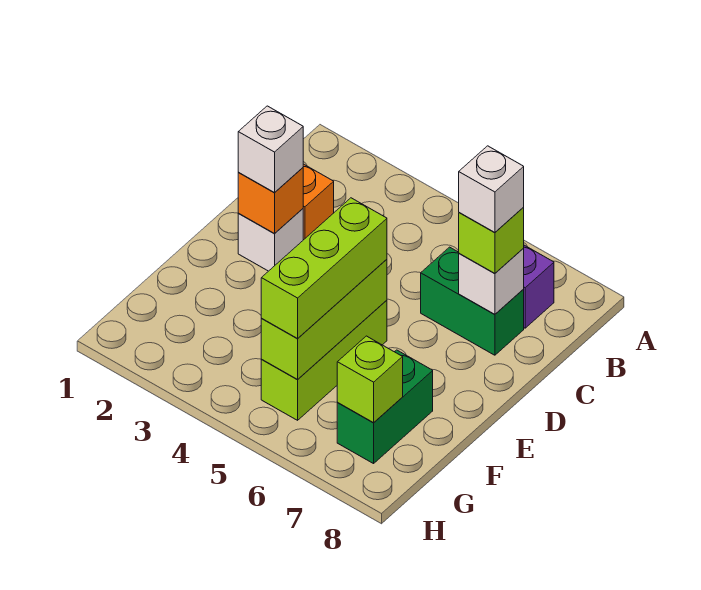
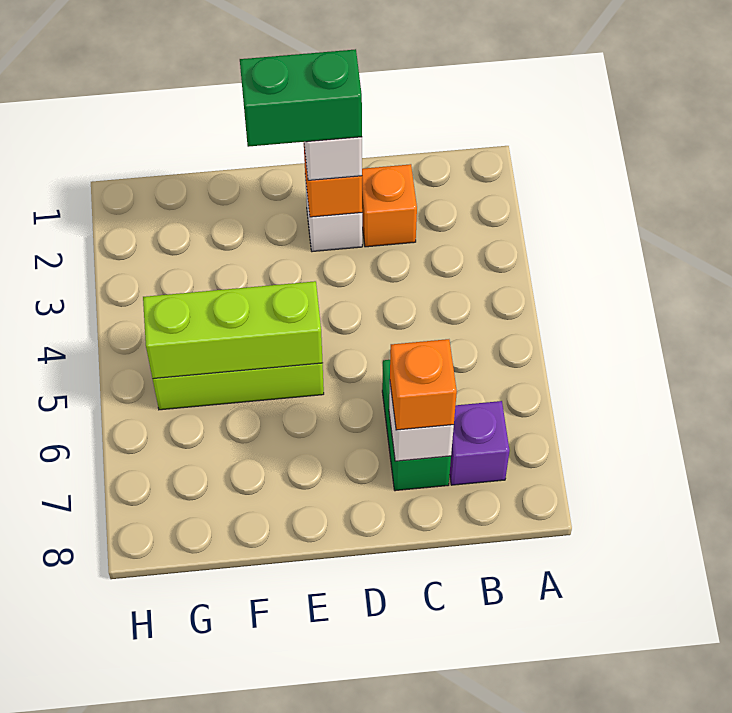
lime brick C7 level 3 -> orange brick C7 level 3
white brick C7 level 4 -> none
lime brick E5:G5 level 3 -> none
green brick F7:G7 level 1 -> green brick D2:E2 level 4
lime brick G7 level 2 -> none

